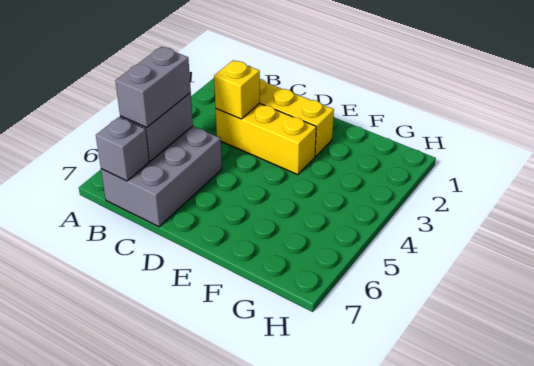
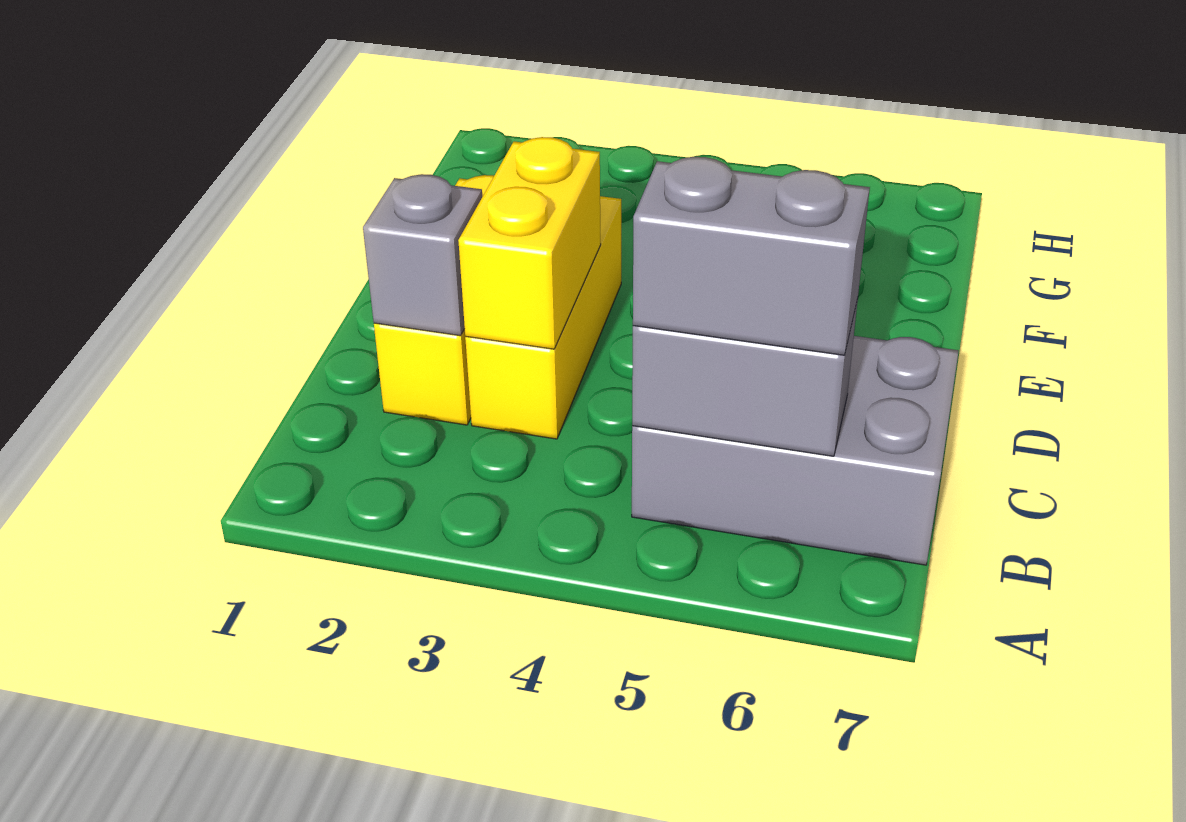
grey brick B7 level 2 -> grey brick C2 level 2
yellow brick C3 level 2 -> yellow brick C3:D3 level 2

